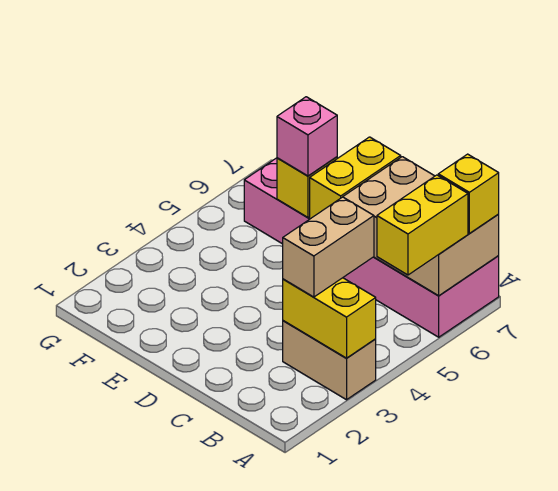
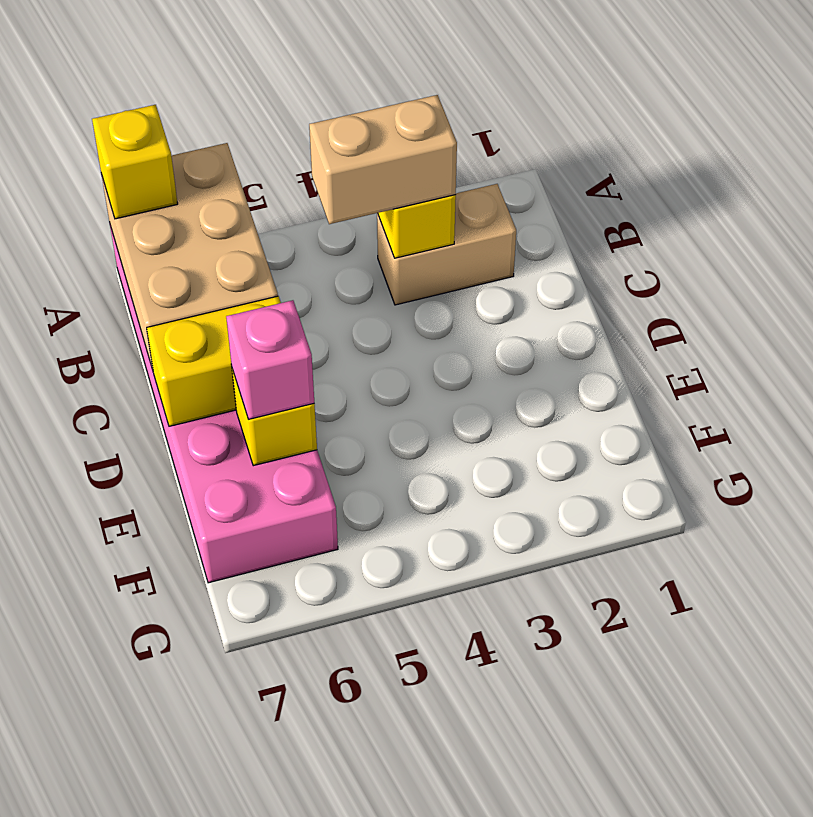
tan brick A3:B3 level 1 -> tan brick B2:B3 level 1
yellow brick A5:A6 level 3 -> none

